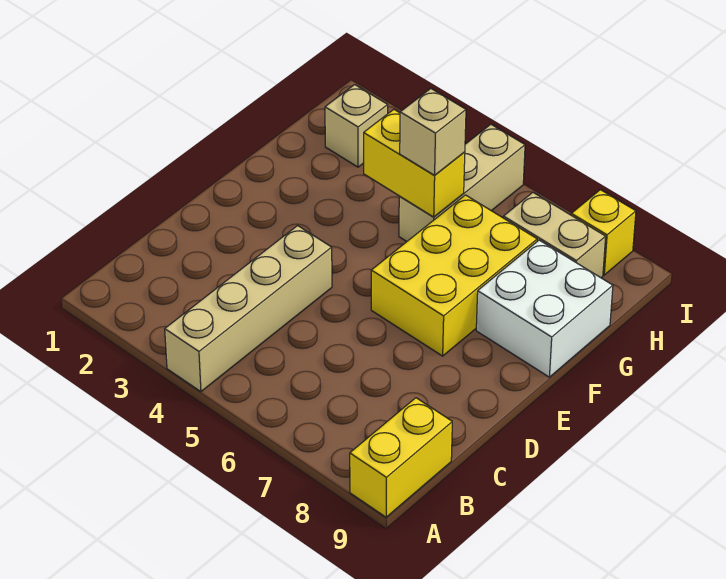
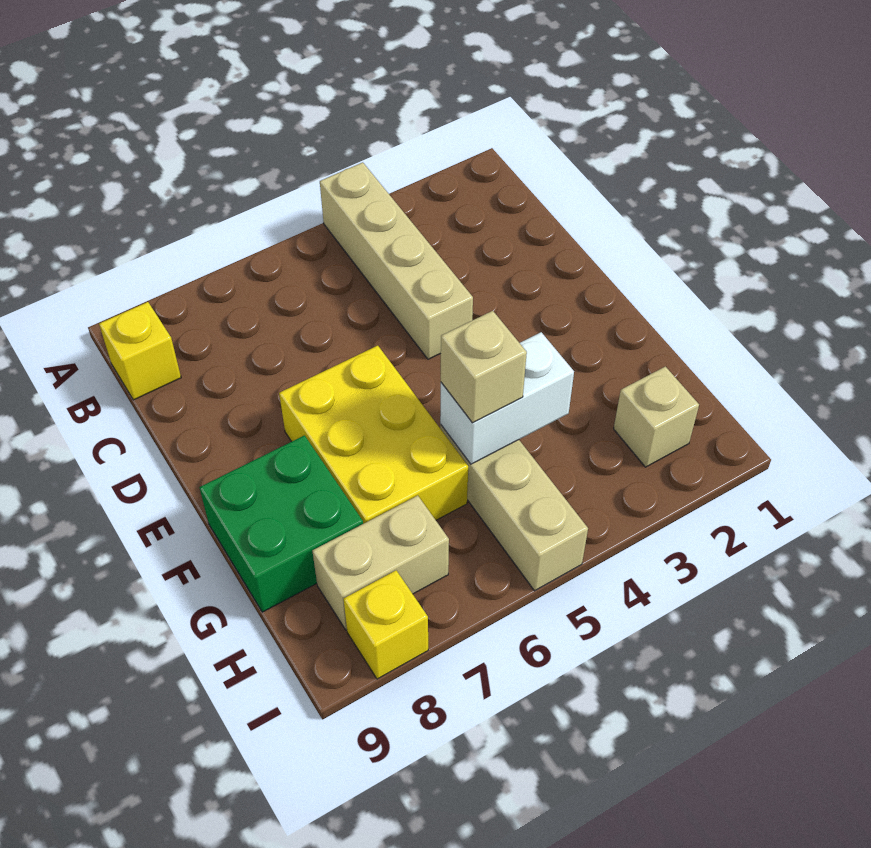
yellow brick A9:B9 level 1 -> yellow brick B9 level 1
white brick F8:G9 level 1 -> green brick F8:G9 level 1
yellow brick G4:G5 level 2 -> white brick G4:G5 level 2

